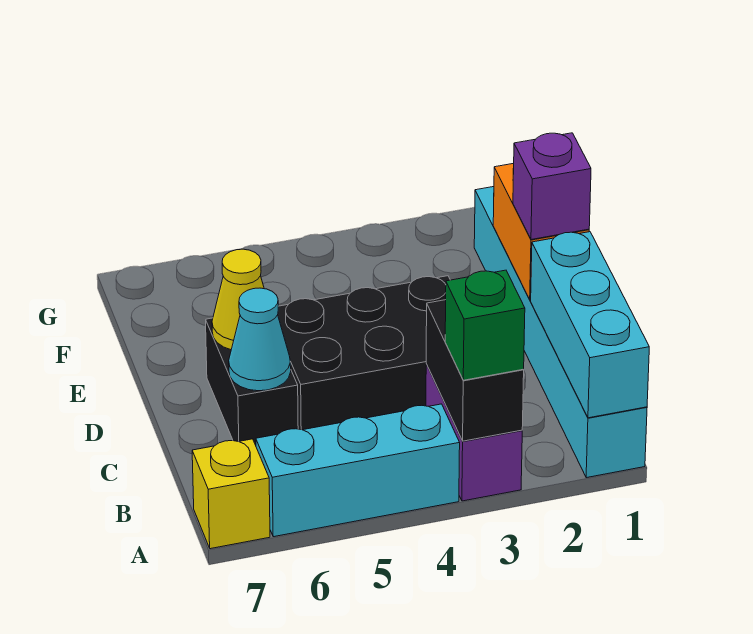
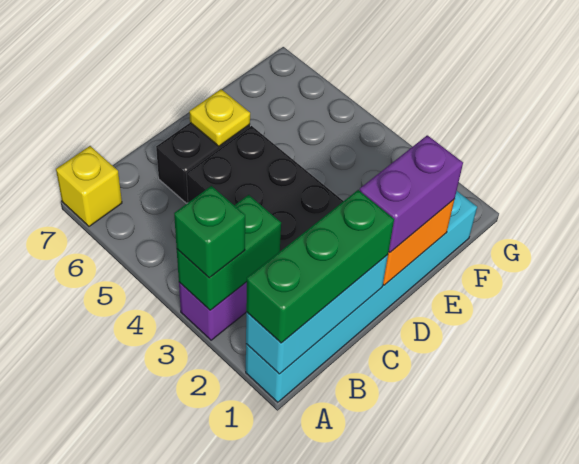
none -> green brick A1:C1 level 3
black brick A3:B3 level 2 -> green brick A3:B3 level 2
cyan brick A4:A6 level 1 -> none
cyan cone C6 level 2 -> none
purple brick D1 level 3 -> purple brick D1:E1 level 3
yellow cone D6 level 2 -> yellow plate D6 level 2

